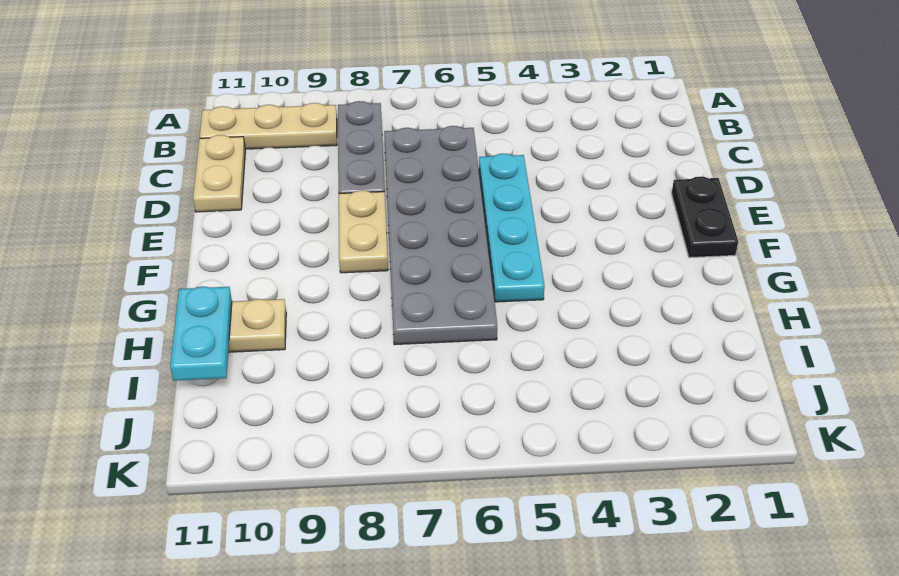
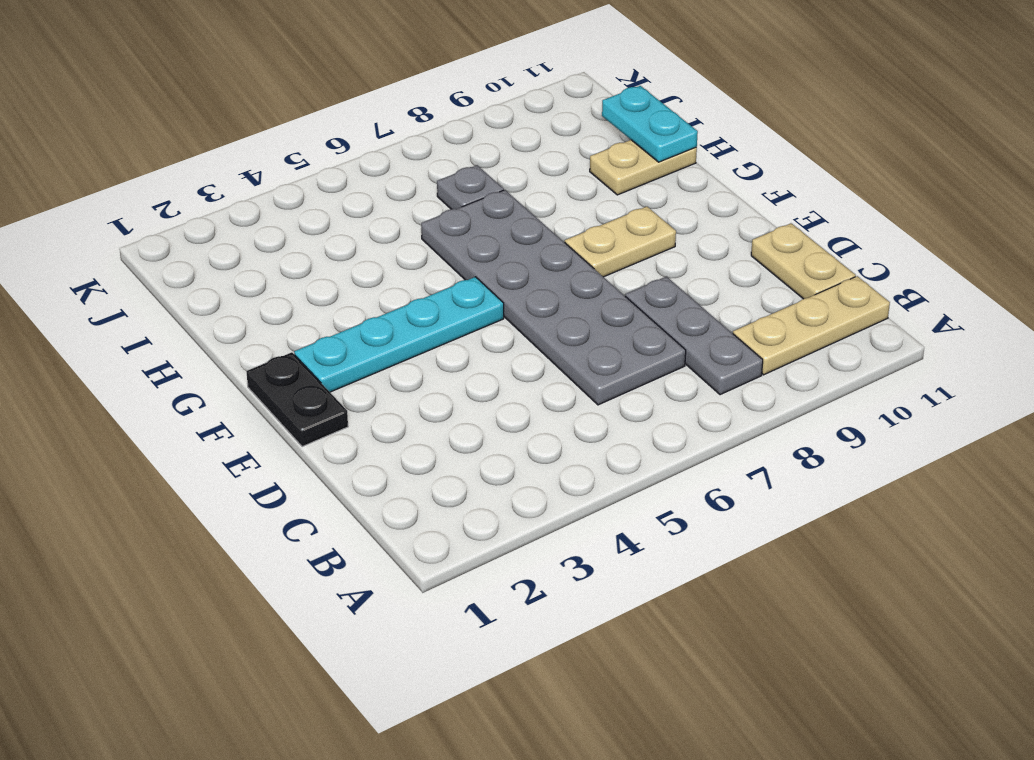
cyan plate D5:G5 level 1 -> cyan plate F2:F5 level 1
tan plate E8:F8 level 1 -> tan plate F8:F9 level 1
none -> grey plate I7 level 1

